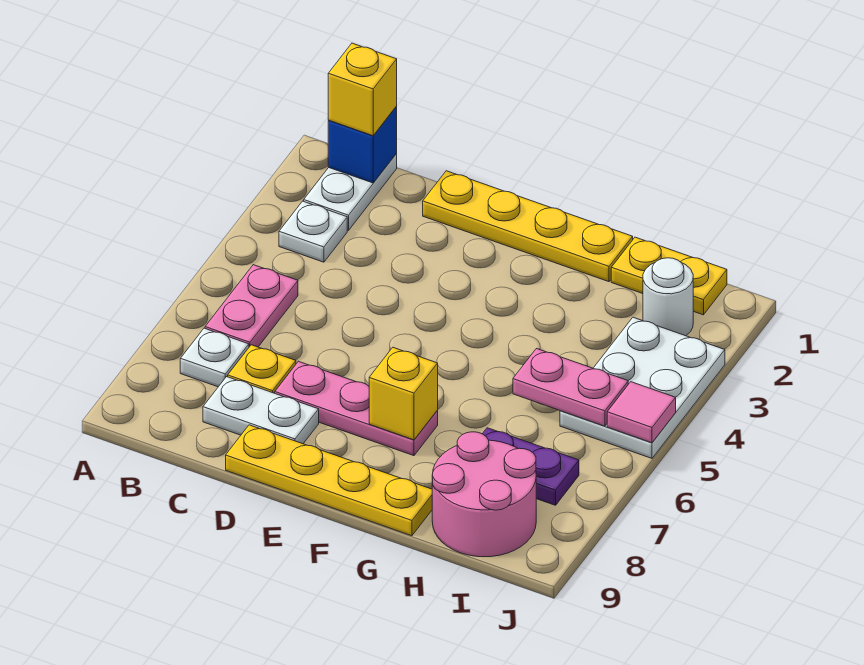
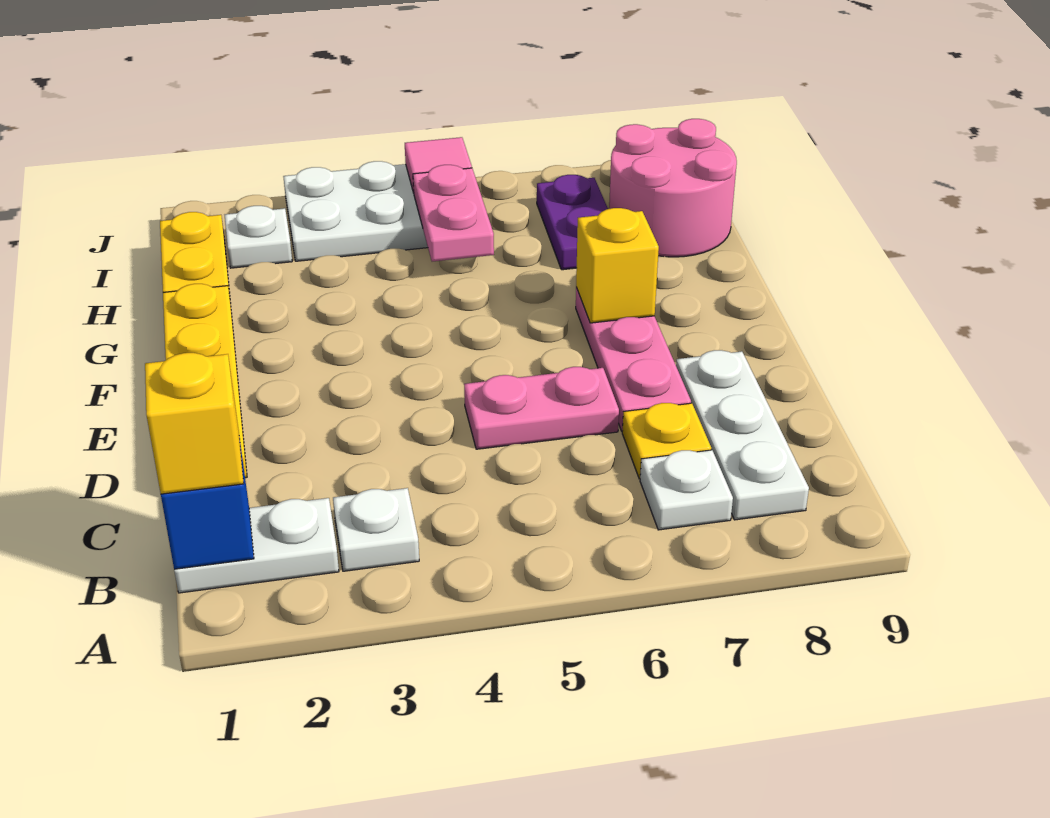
pink plate B5:B6 level 1 -> pink plate D5:D6 level 1
white plate C8:D8 level 1 -> white plate B8:D8 level 1
yellow plate D9:G9 level 1 -> none
white round brick I2 level 1 -> white plate I2 level 1

